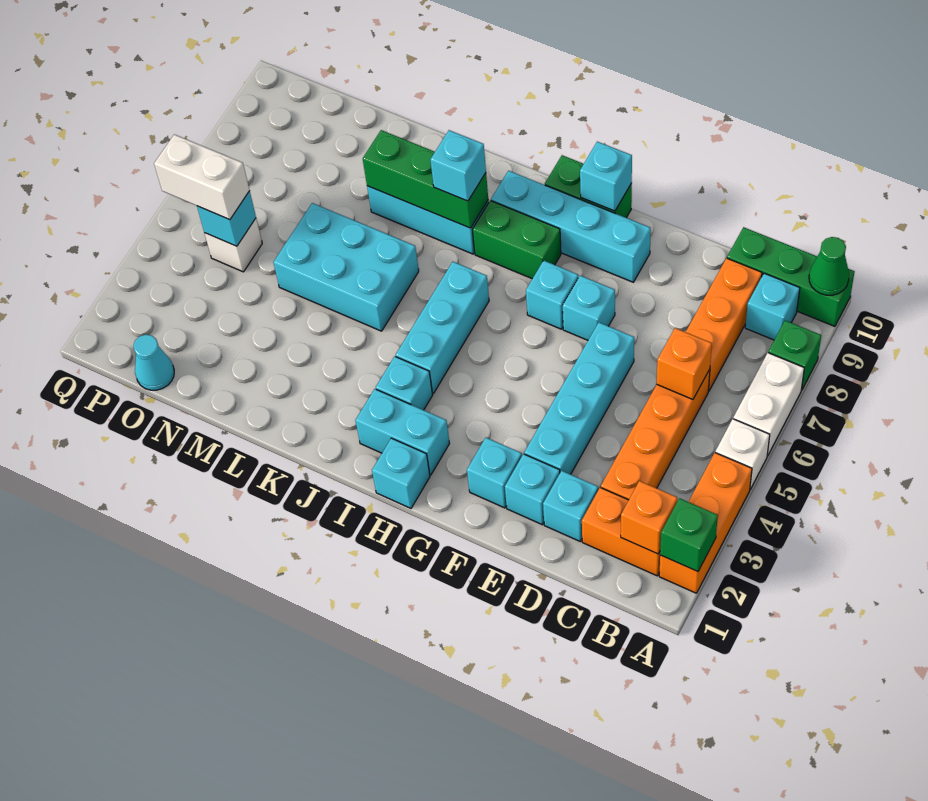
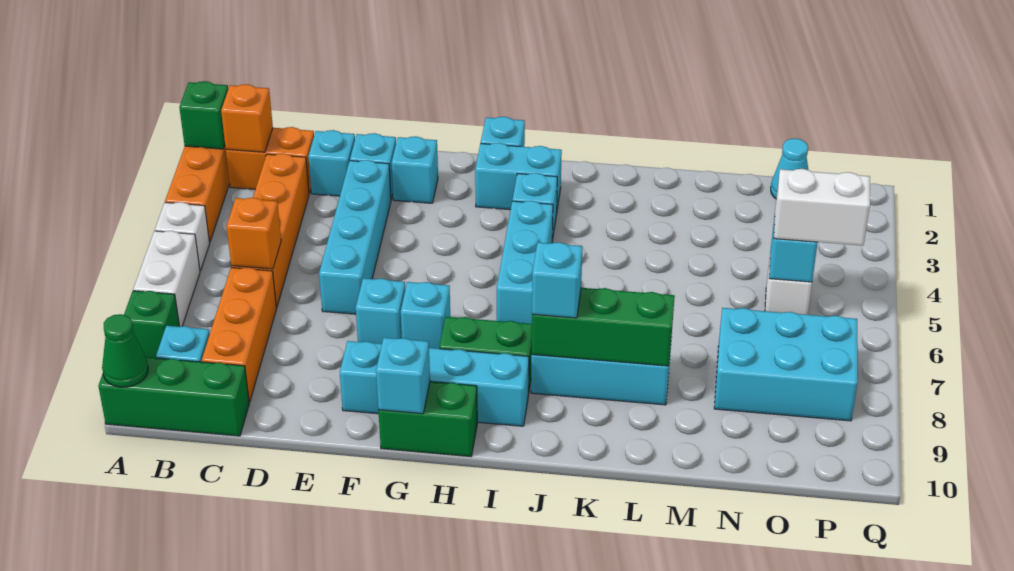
cyan brick K5:M6 level 1 -> cyan brick N7:P8 level 1

